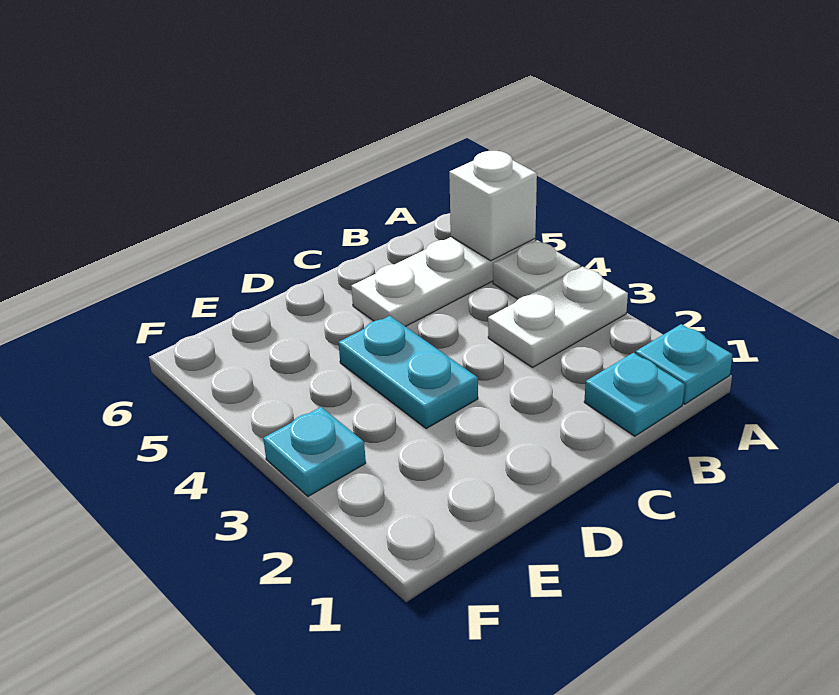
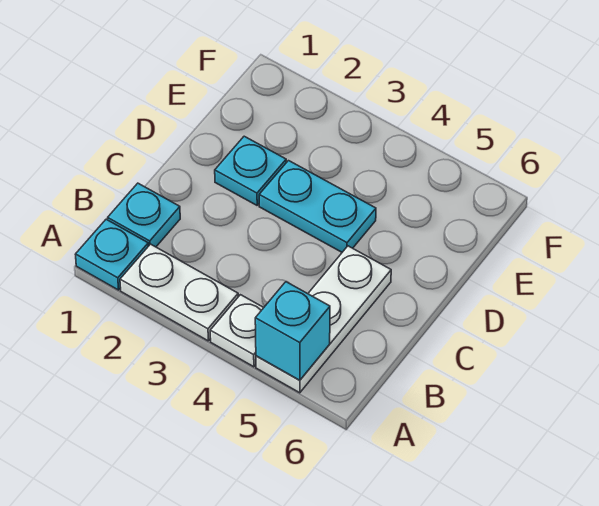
white plate A3:B3 level 1 -> white plate A2:A3 level 1
white brick A5 level 2 -> cyan brick A5 level 2
cyan plate F3 level 1 -> cyan plate D2 level 1

